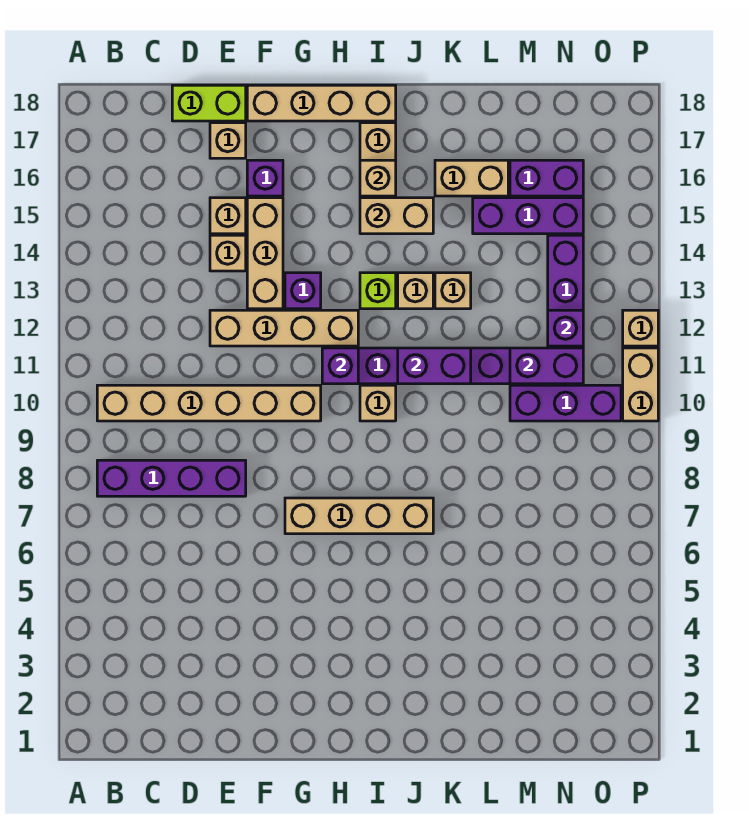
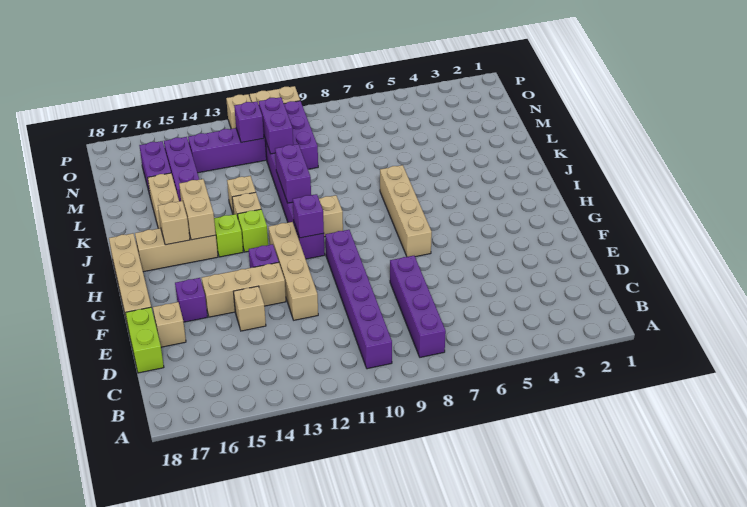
tan brick B10:G10 level 1 -> purple brick B10:G10 level 1
tan brick E15 level 1 -> none
none -> lime brick I14 level 1

